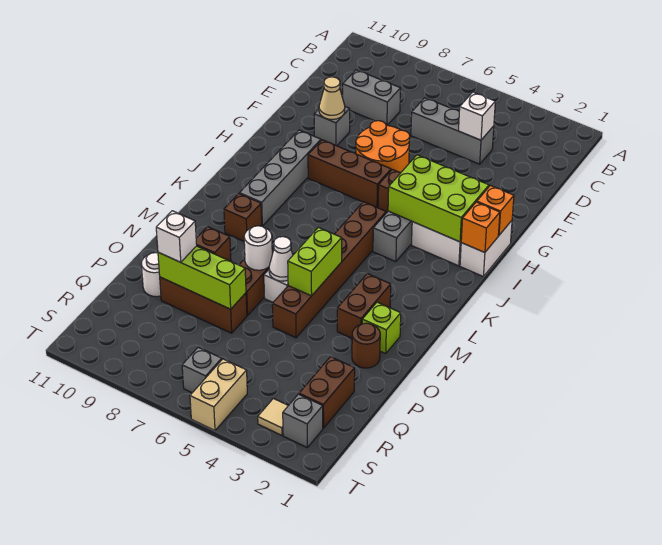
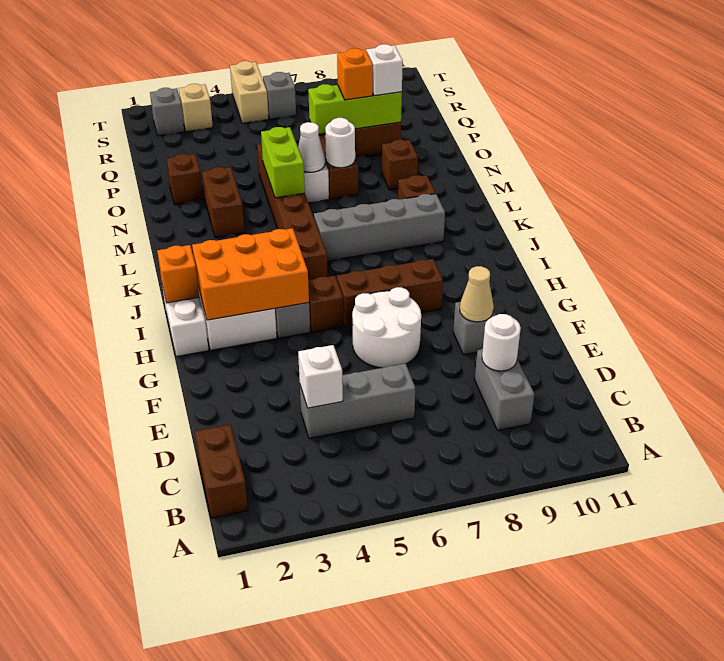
grey brick D8:D9 level 1 -> grey brick C9:D9 level 1
orange round brick F6:G7 level 1 -> white round brick F6:G7 level 1
orange brick H1 level 2 -> orange brick P8 level 3
lime brick H2:I4 level 2 -> orange brick H2:I4 level 2
grey brick H9:K9 level 1 -> grey brick K6:K9 level 1
lime brick N2 level 1 -> none
brown round brick O2 level 1 -> brown brick O2 level 1
white round brick P10 level 1 -> white round brick D9 level 2
brown brick Q2:R2 level 1 -> brown brick B1:C1 level 1
tan tile S3 level 1 -> tan brick S3 level 1

